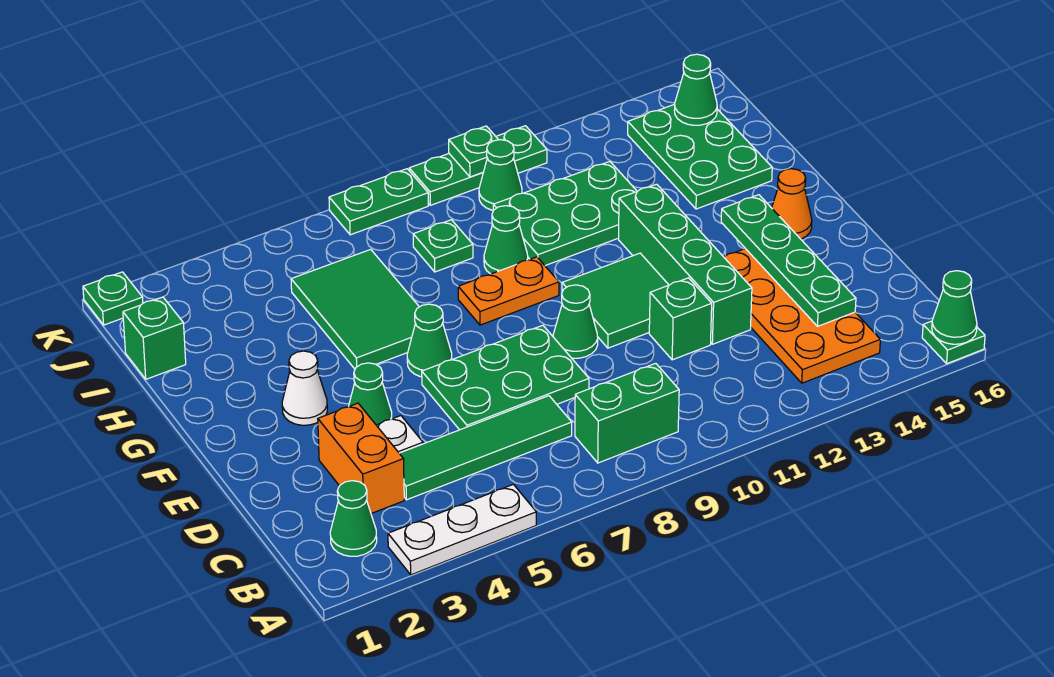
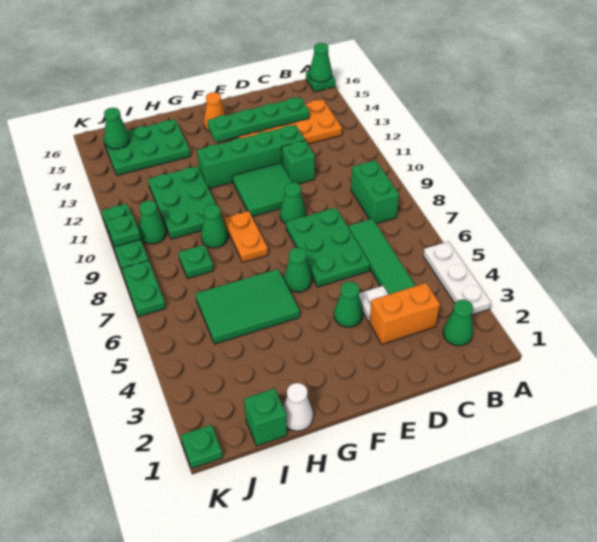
white cone F3 level 1 -> white cone H1 level 1

